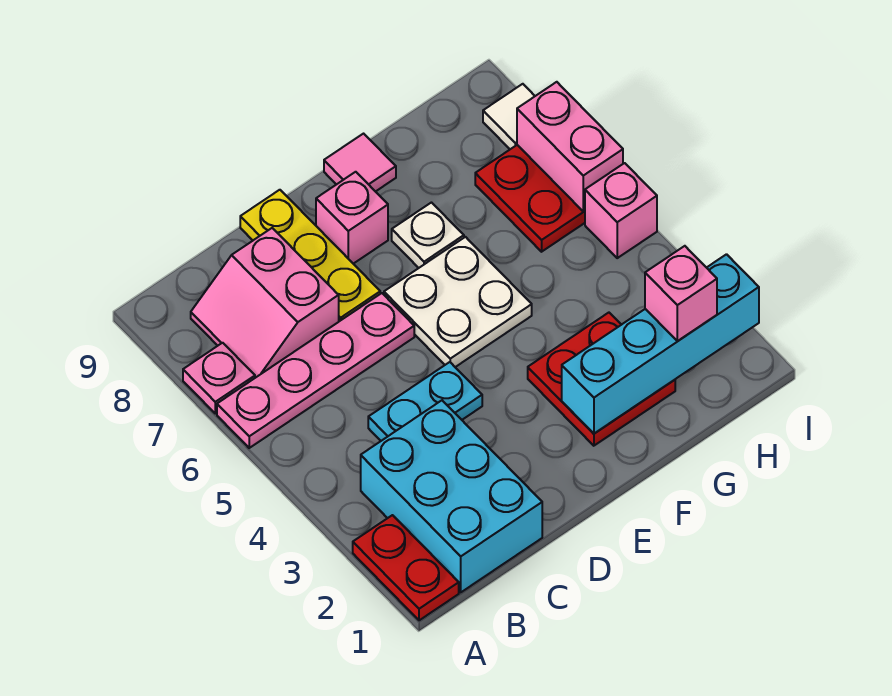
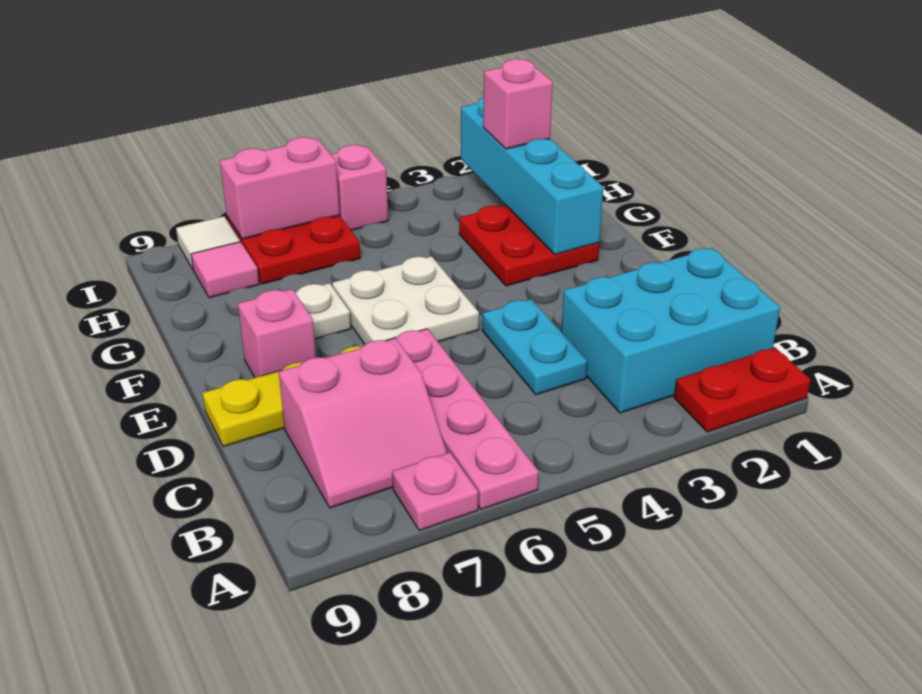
pink tile F9 level 1 -> pink tile H8 level 1

